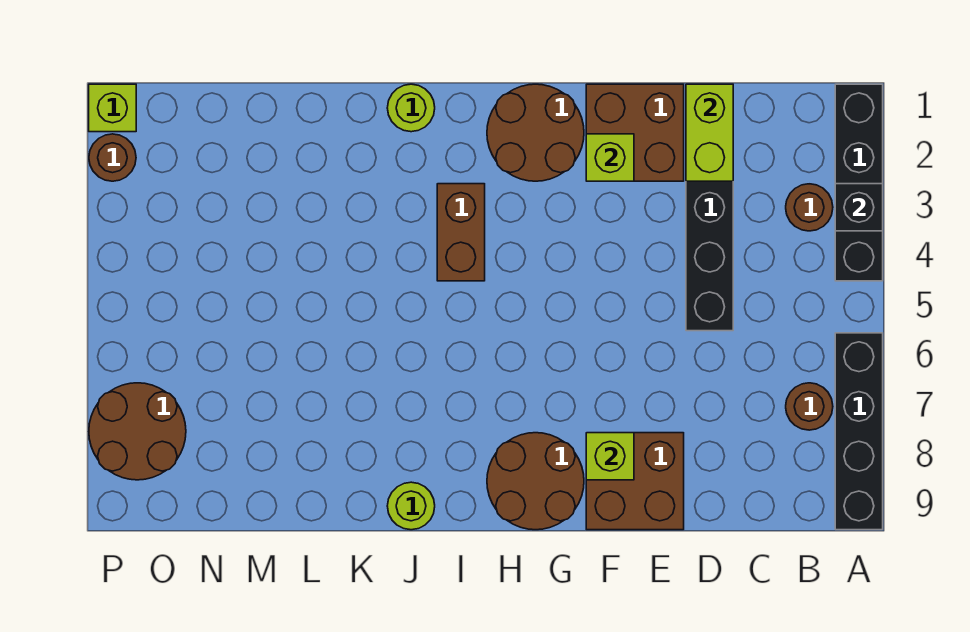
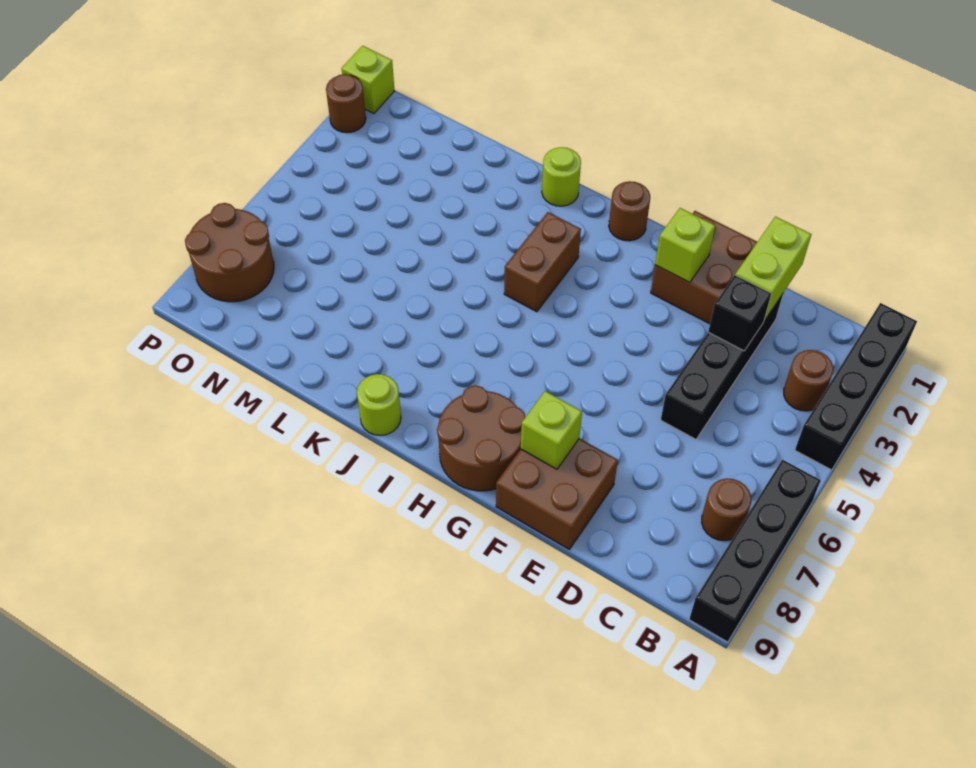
black brick A3 level 2 -> black brick D3 level 2
brown round brick G1:H2 level 1 -> brown round brick H1 level 1

